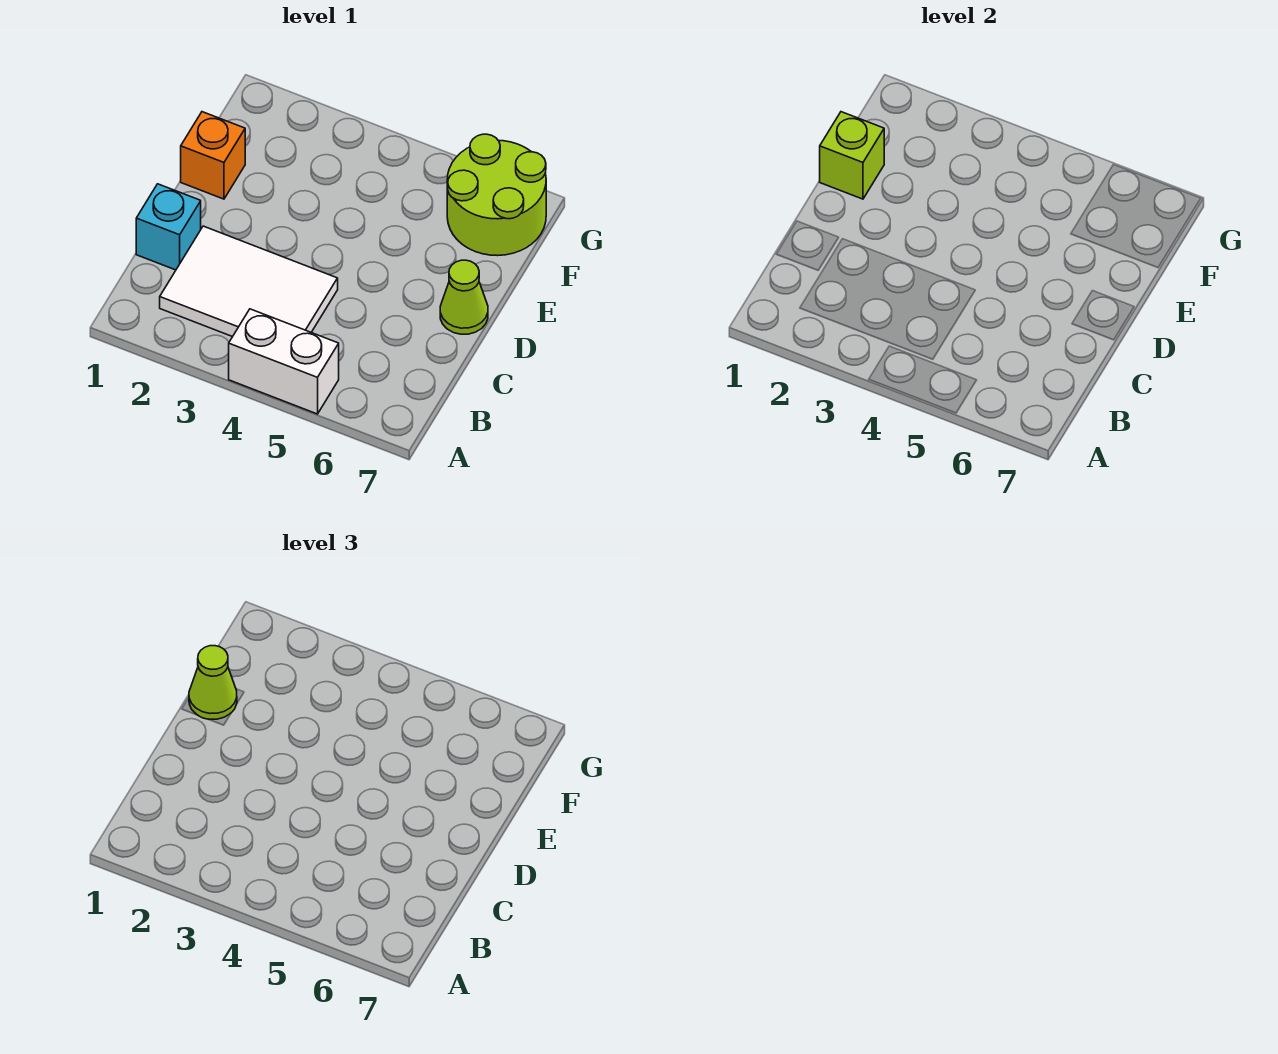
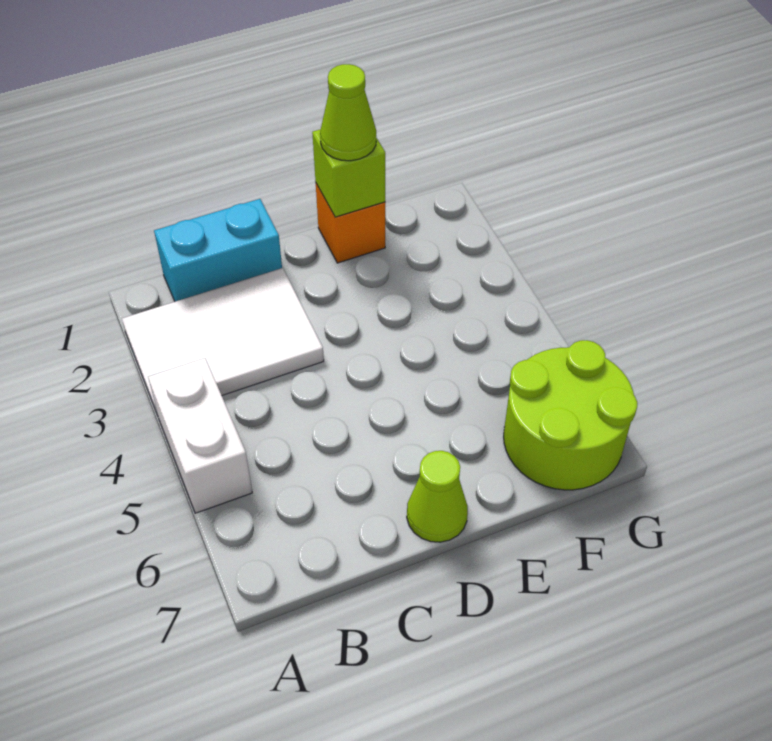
white tile B2:C4 level 1 -> white tile A2:C3 level 1
cyan brick C1 level 1 -> cyan brick B1:C1 level 1

